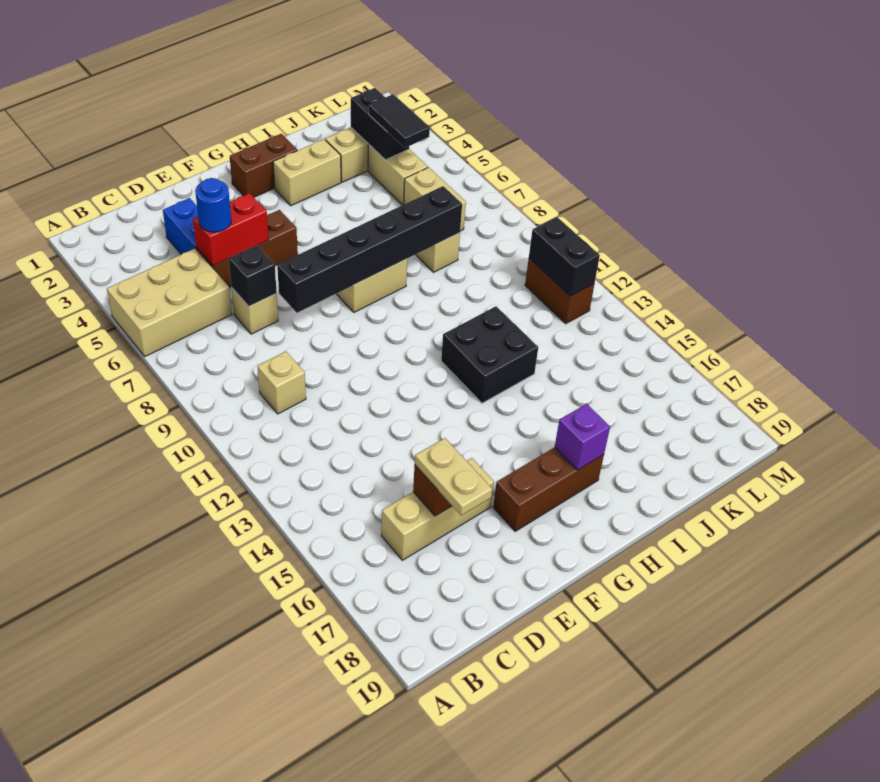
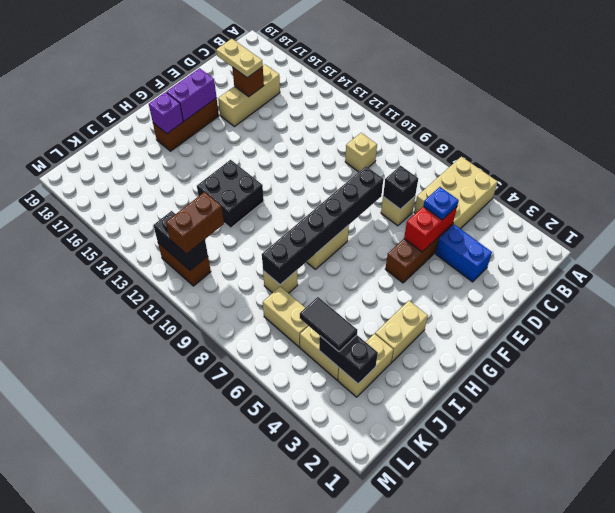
blue round brick D5 level 3 -> blue plate D5 level 3
none -> purple brick F17:G17 level 2
brown brick G2:H2 level 1 -> brown brick K11:L11 level 3

